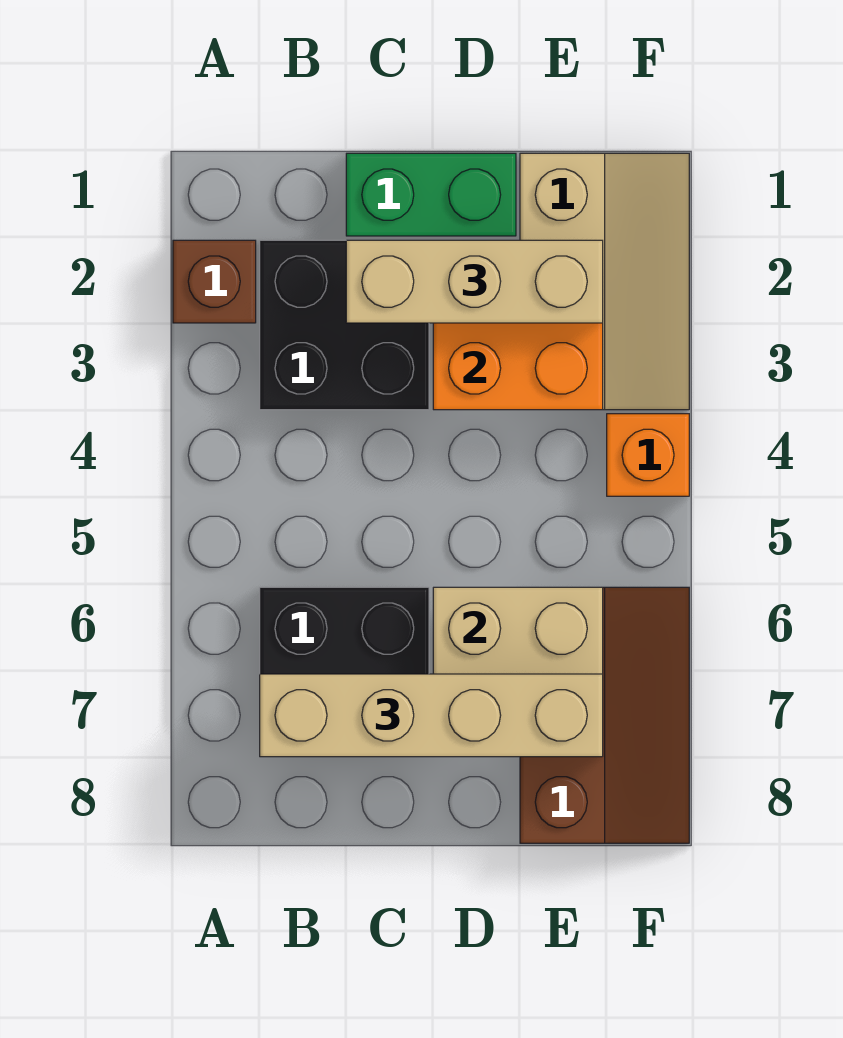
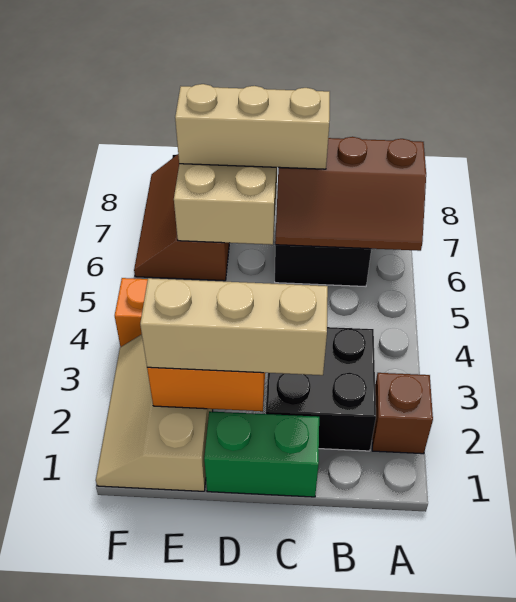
none -> brown slope A6:C7 level 2 top 7
tan brick B7:E7 level 3 -> tan brick C7:E7 level 3

